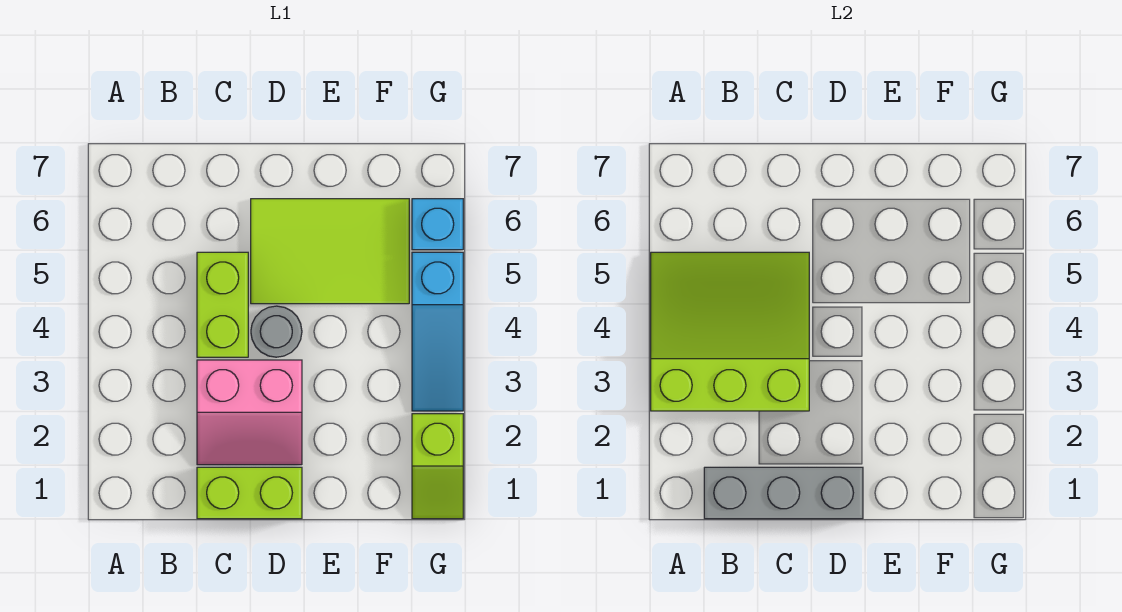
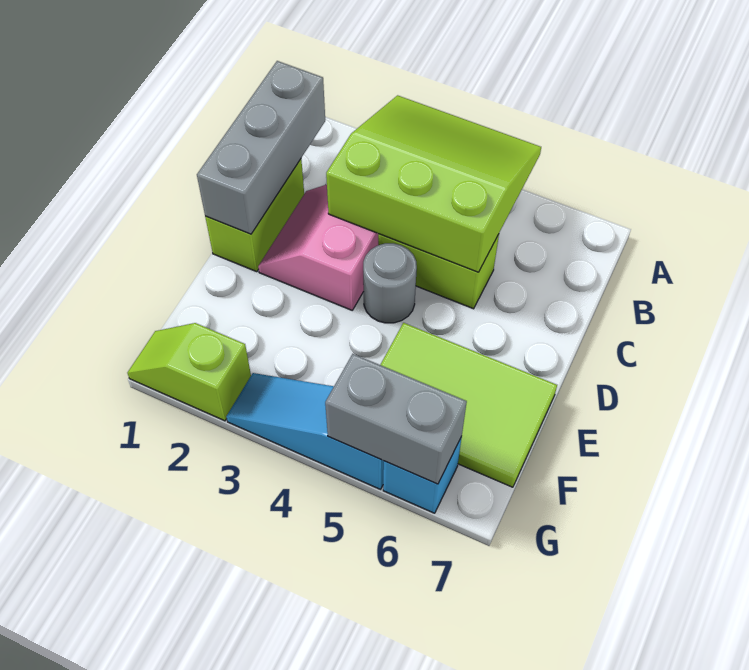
lime slope A3:C5 level 2 top 3 -> lime slope A3:C5 level 2 top C
lime tile D5:F6 level 1 -> lime tile E5:F7 level 1
none -> grey brick G5:G6 level 2

